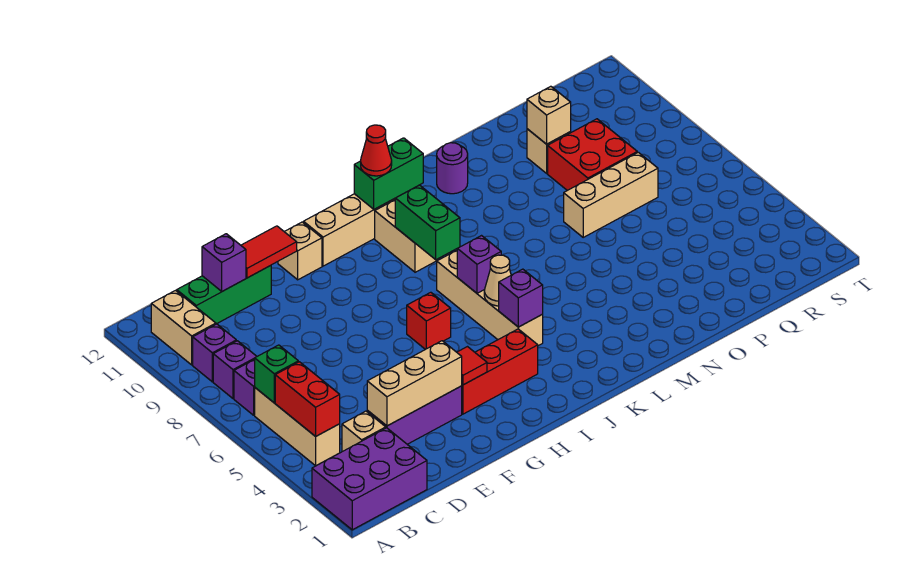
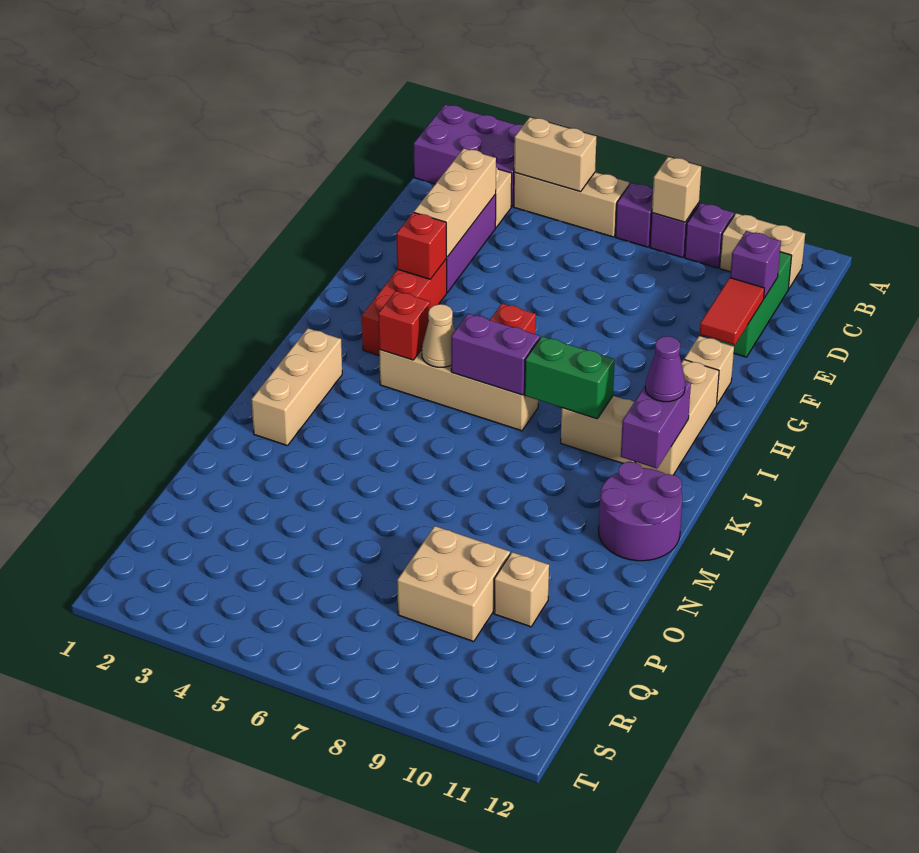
purple brick A1:C2 level 1 -> purple brick A1:B3 level 1
red brick B4:B5 level 2 -> tan brick B4:B5 level 2
green brick B6 level 2 -> none
red tile G3 level 2 -> red brick G3 level 2
purple brick J4 level 2 -> red brick J4 level 2
purple brick J6 level 2 -> purple brick J6:J7 level 2
green brick J11:K11 level 2 -> purple brick J11:K11 level 2
red cone J11 level 3 -> purple cone J11 level 3
purple round brick M11 level 1 -> purple round brick L11:M12 level 1
tan brick O7:Q7 level 1 -> tan brick K2:M2 level 1
red brick P8:Q9 level 1 -> tan brick P8:Q9 level 1
tan brick P10 level 2 -> tan brick B8 level 2

